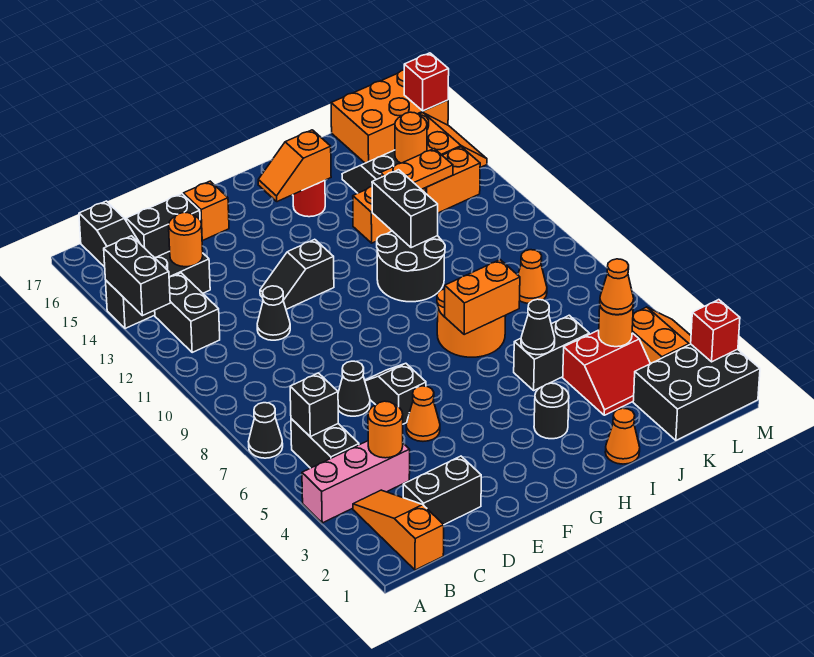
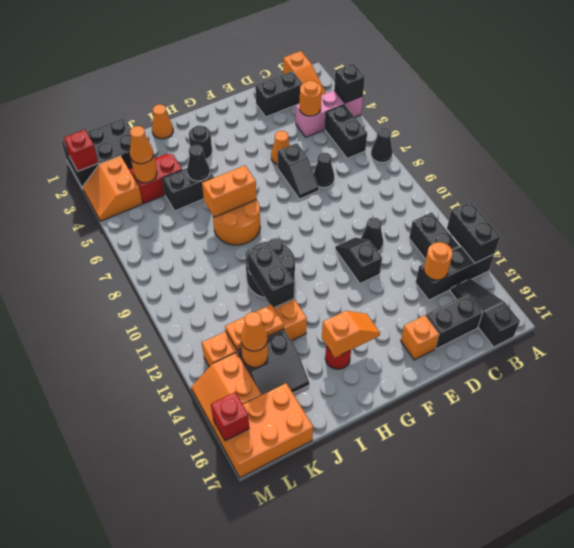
black brick B6 level 2 -> black brick A4 level 2
black slope E12:F12 level 1 top F -> black slope E11:E12 level 1 top 12
orange cone K8 level 1 -> orange cone K14 level 3

